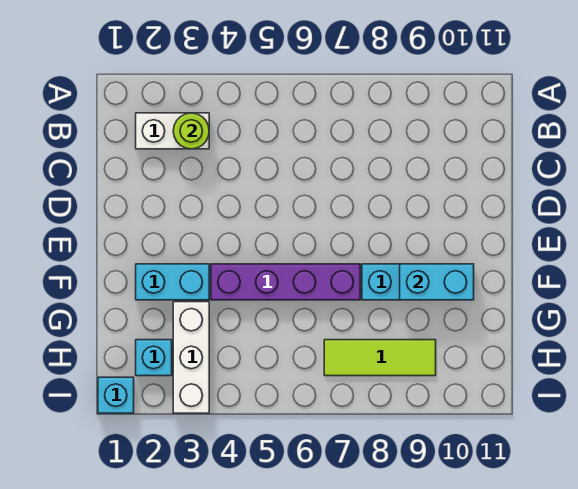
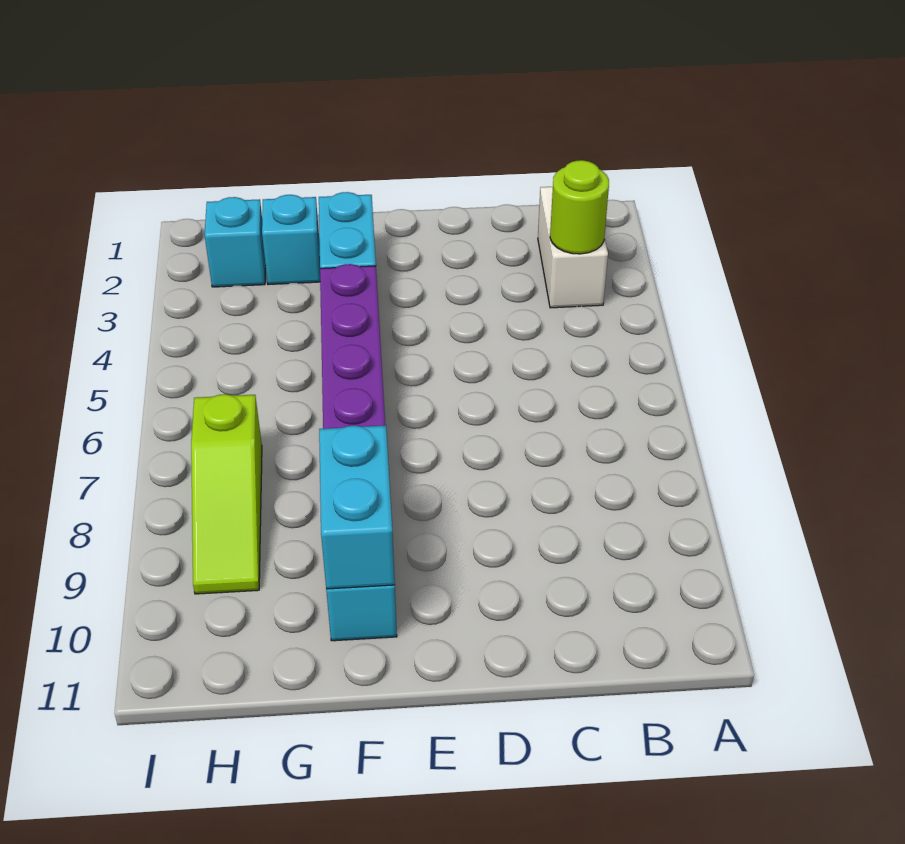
white brick G3:I3 level 1 -> none
lime tile H7:H9 level 1 -> lime slope H7:H9 level 1 top 7
cyan brick I1 level 1 -> cyan brick G2 level 1

